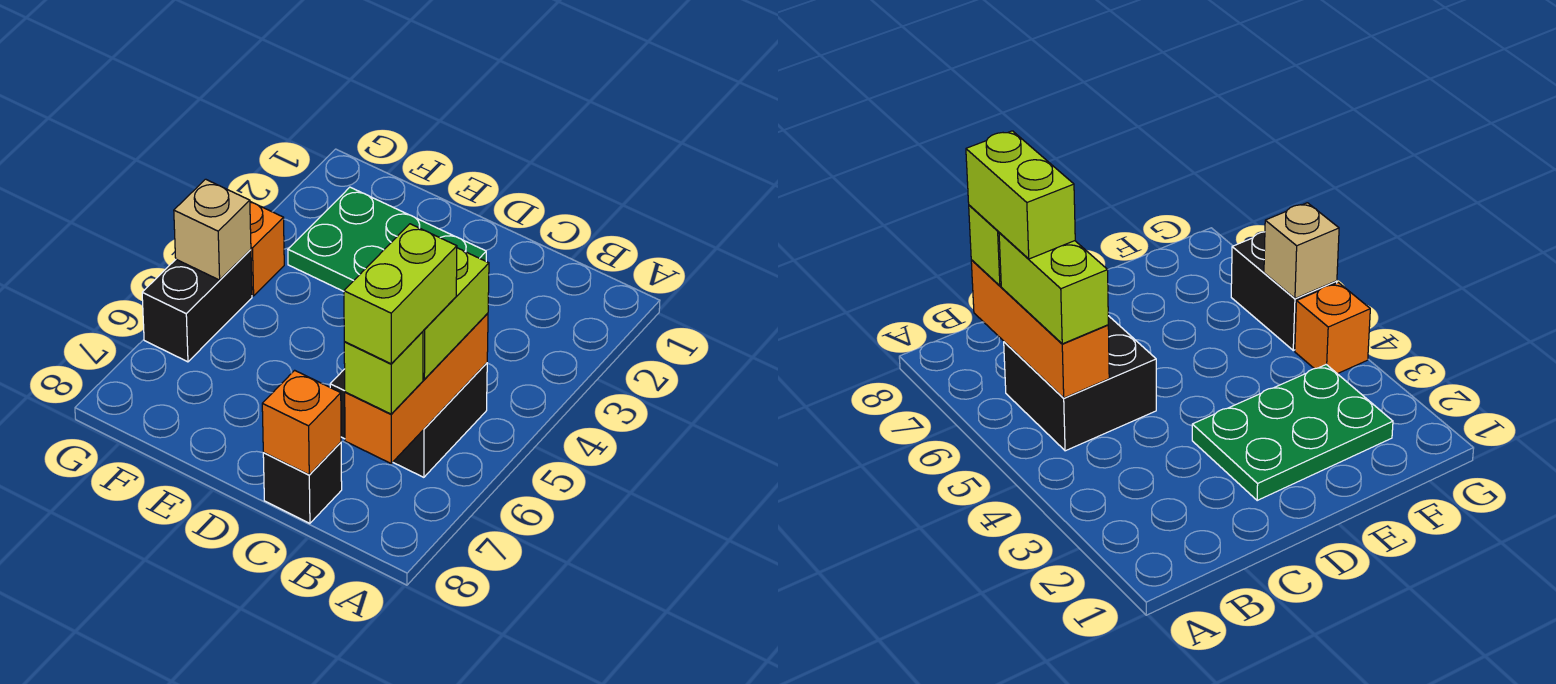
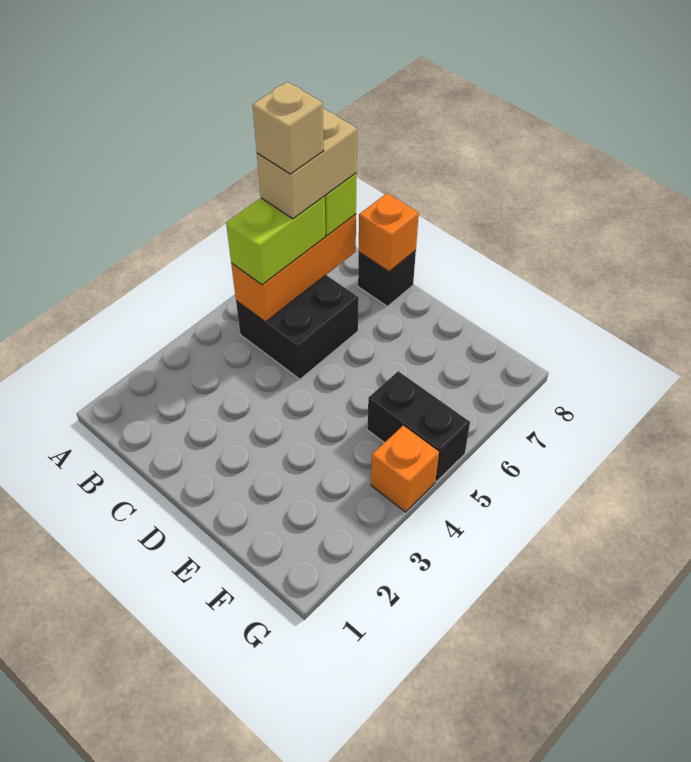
lime brick B6:B7 level 4 -> tan brick B6:B7 level 4
green plate D2:F3 level 1 -> none
black brick G5:G6 level 1 -> black brick F5:G5 level 1
tan brick G5 level 2 -> tan brick B6 level 5

